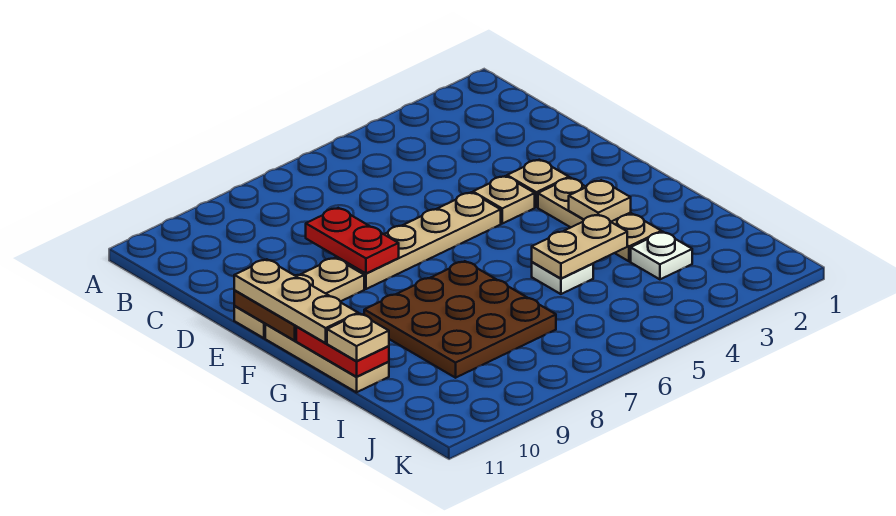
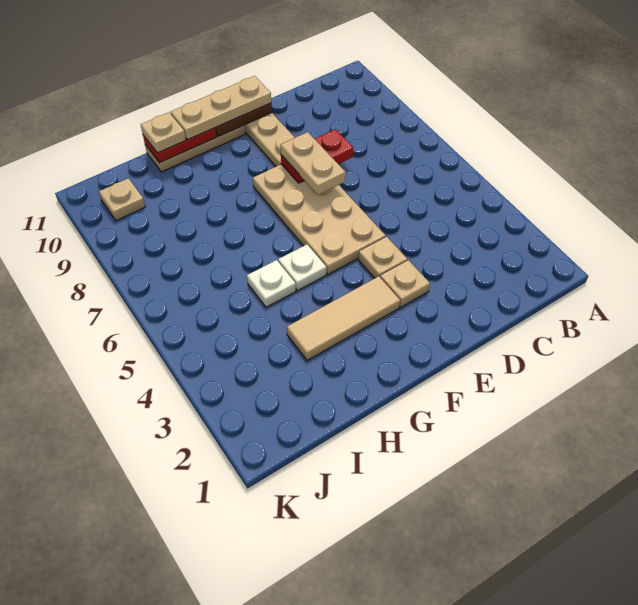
tan plate E5:E8 level 1 -> tan plate E5:F8 level 1
tan plate F3:H3 level 1 -> tan tile F3:H3 level 1
tan plate G3 level 2 -> tan plate J10 level 1
brown plate G7:I9 level 1 -> none
tan plate H4:H5 level 2 -> tan plate E7:E8 level 3
white plate I3 level 1 -> white plate G5 level 1

